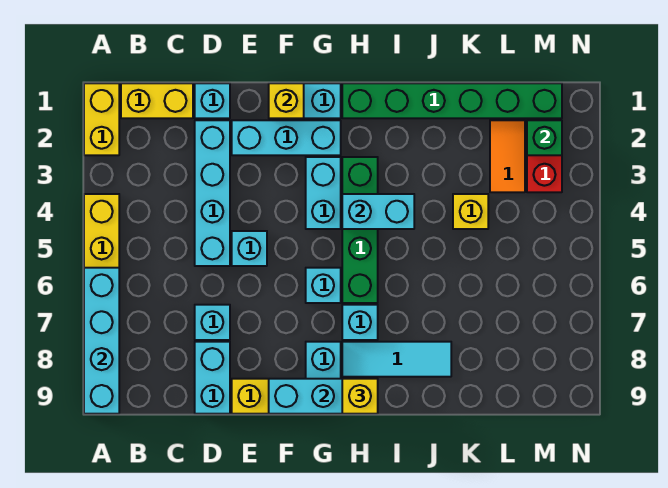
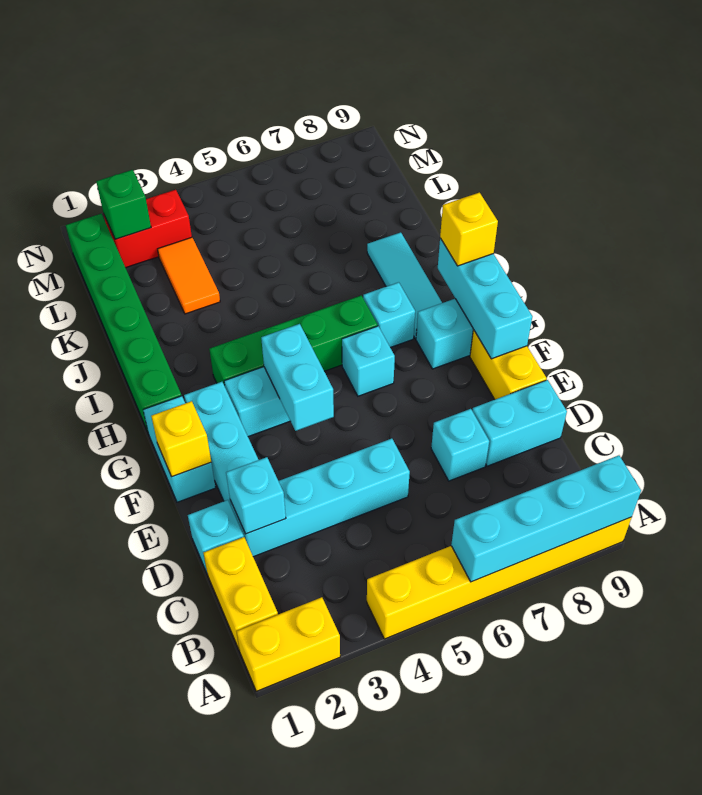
cyan brick E5 level 1 -> cyan brick D2 level 2
cyan brick H4:I4 level 2 -> cyan brick F4:G4 level 2
yellow brick K4 level 1 -> none
orange tile L2:L3 level 1 -> orange tile K3:L3 level 1

